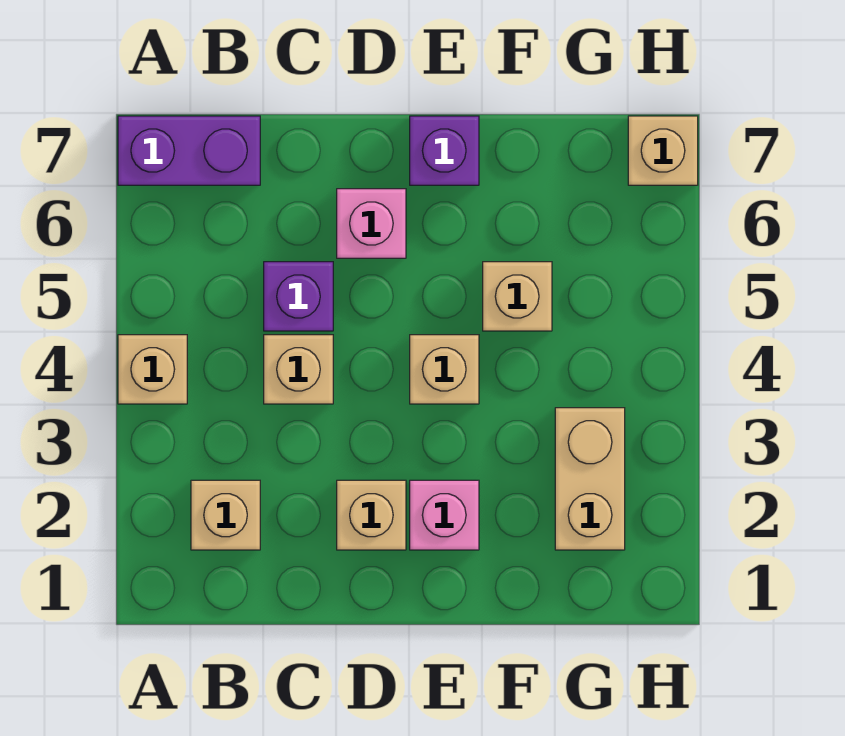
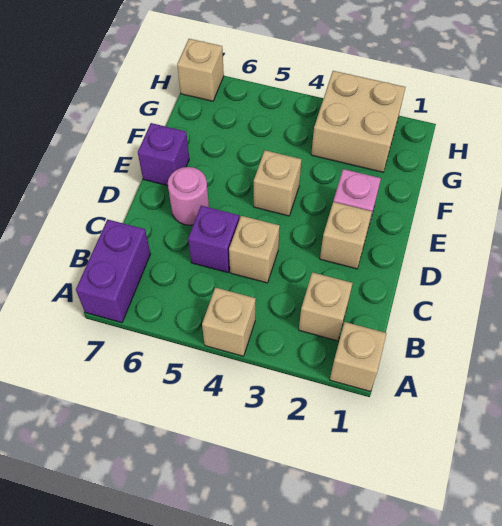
pink brick D6 level 1 -> pink round brick D6 level 1
tan brick F5 level 1 -> tan brick A1 level 1
tan brick G2:G3 level 1 -> tan brick G2:H3 level 1

